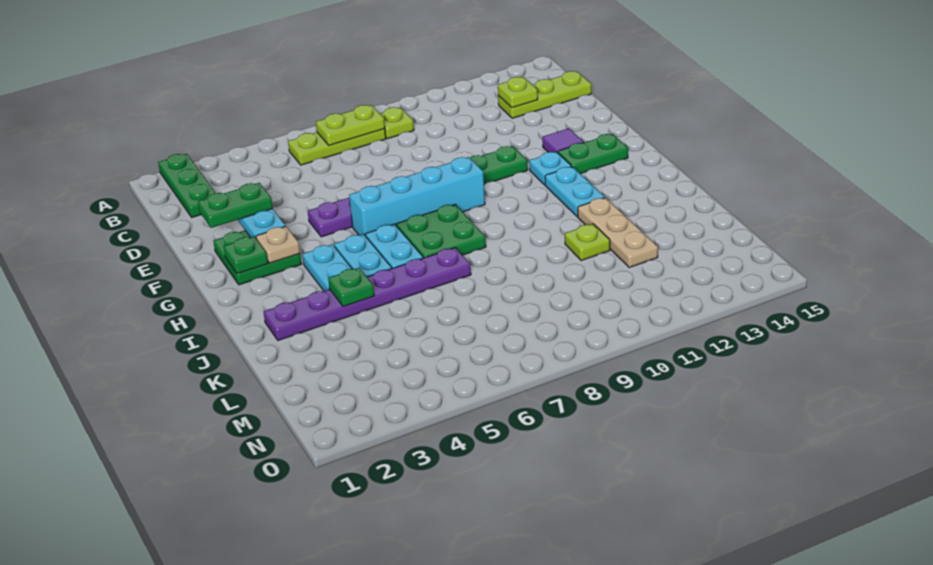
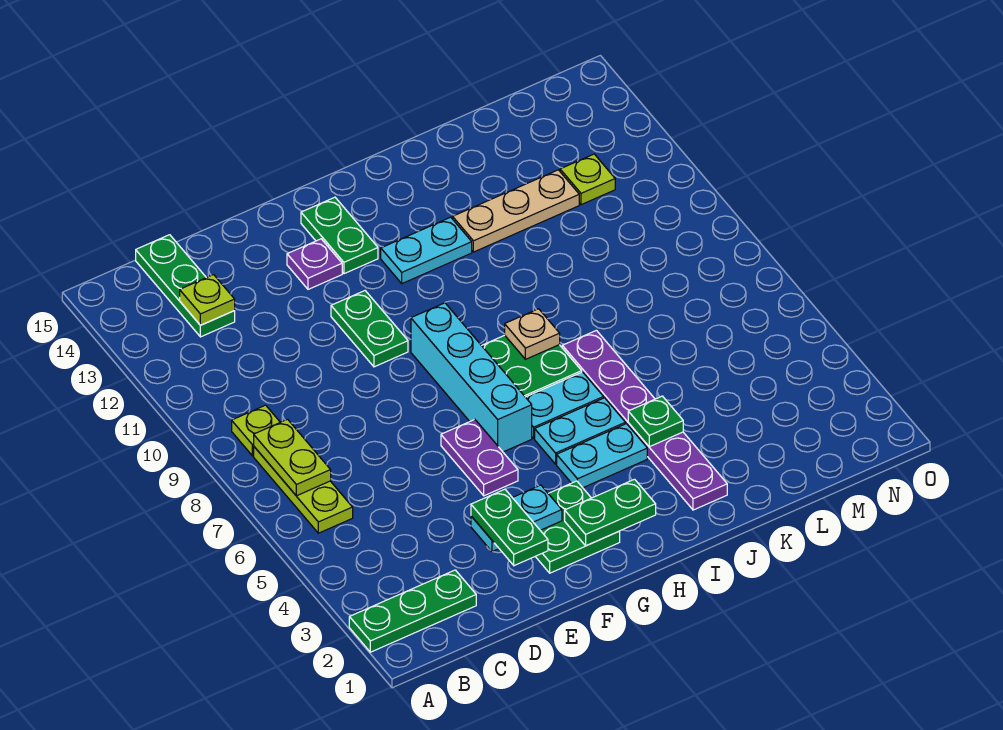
lime plate C13:C15 level 1 -> green plate C13:C15 level 1
purple tile F13 level 1 -> purple plate F13 level 1
green plate G2 level 2 -> green plate G2:H2 level 2
tan plate G3 level 2 -> tan plate I8 level 2
cyan plate G12 level 1 -> none
lime plate K11 level 1 -> lime plate M12 level 1

